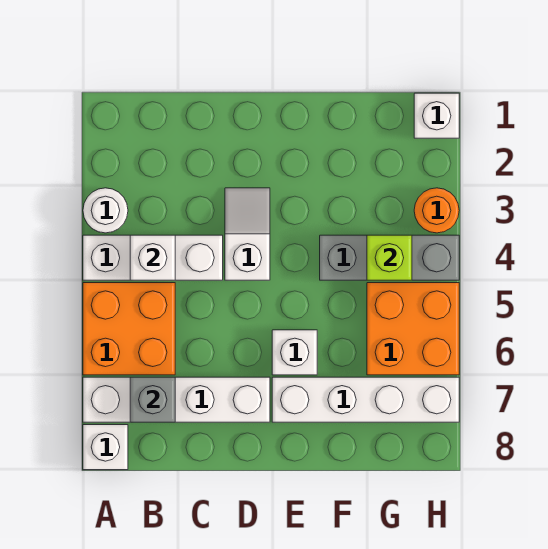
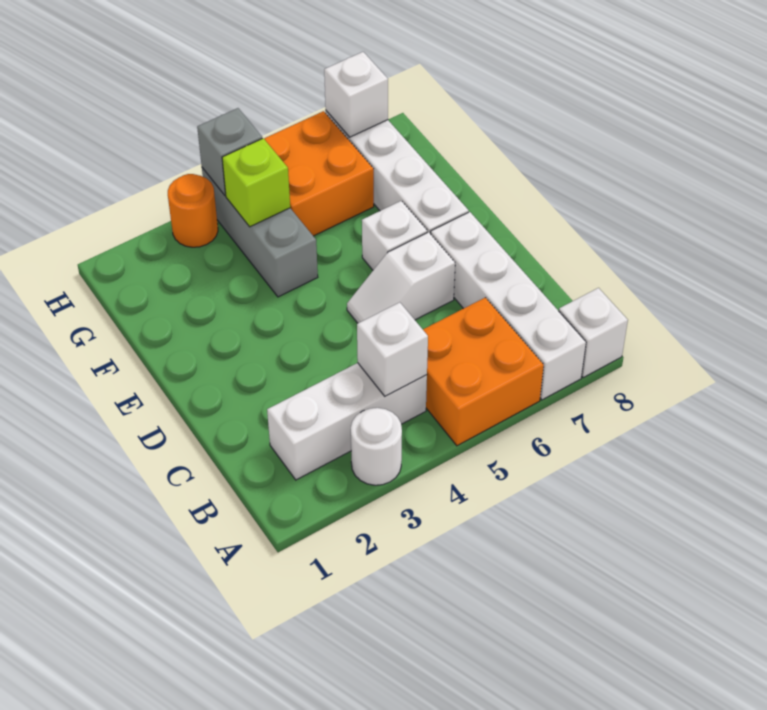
white brick A4:C4 level 1 -> white brick B2:B4 level 1
grey brick B7 level 2 -> grey brick H4 level 2
white slope D3:D4 level 1 top 4 -> white slope D5:D6 level 1 top 6
white brick H1 level 1 -> white brick H7 level 2

